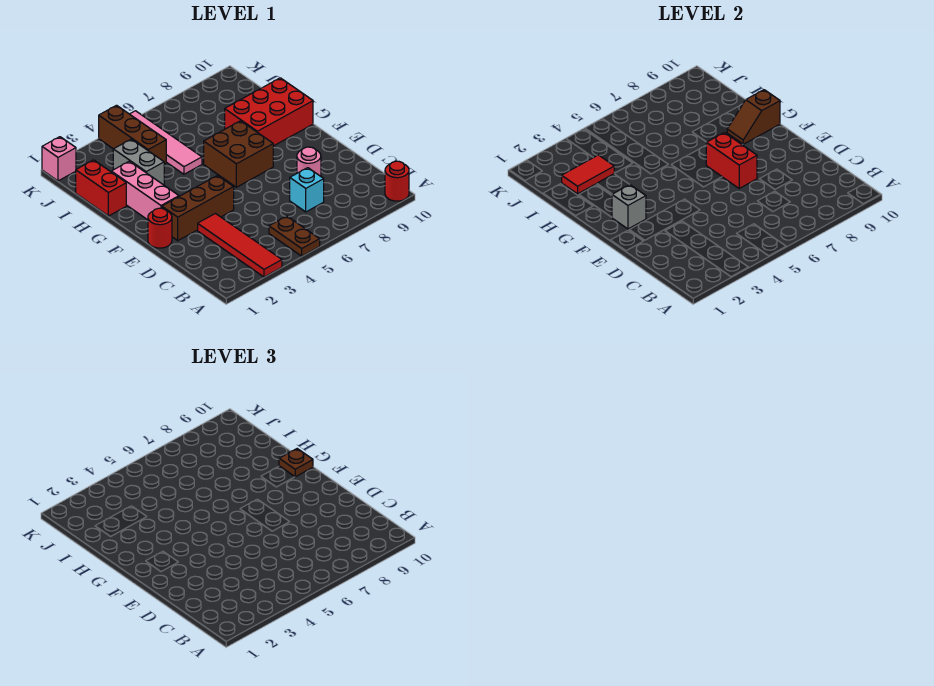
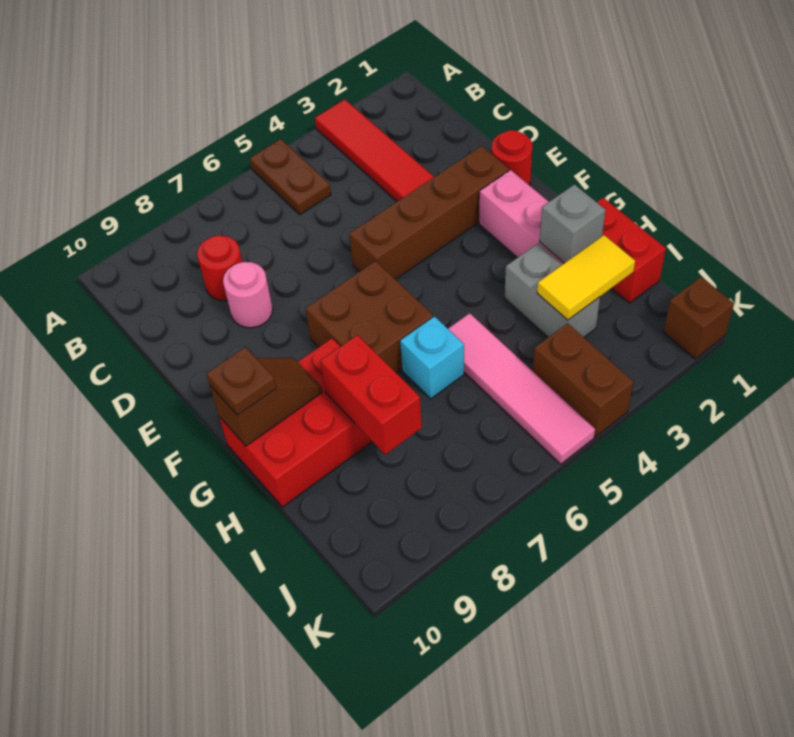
red round brick A10 level 1 -> red round brick C8 level 1
cyan brick C7 level 1 -> cyan brick H6 level 1
brown brick E2:E4 level 1 -> brown brick E2:E5 level 1
red brick E7:F7 level 2 -> red brick H8:I8 level 2
grey brick F2 level 2 -> grey brick H2 level 2
red tile I2:I3 level 2 -> yellow tile I2:I3 level 2
brown brick I4:K4 level 1 -> brown brick J4:K4 level 1
pink brick K1 level 1 -> brown brick K1 level 1

